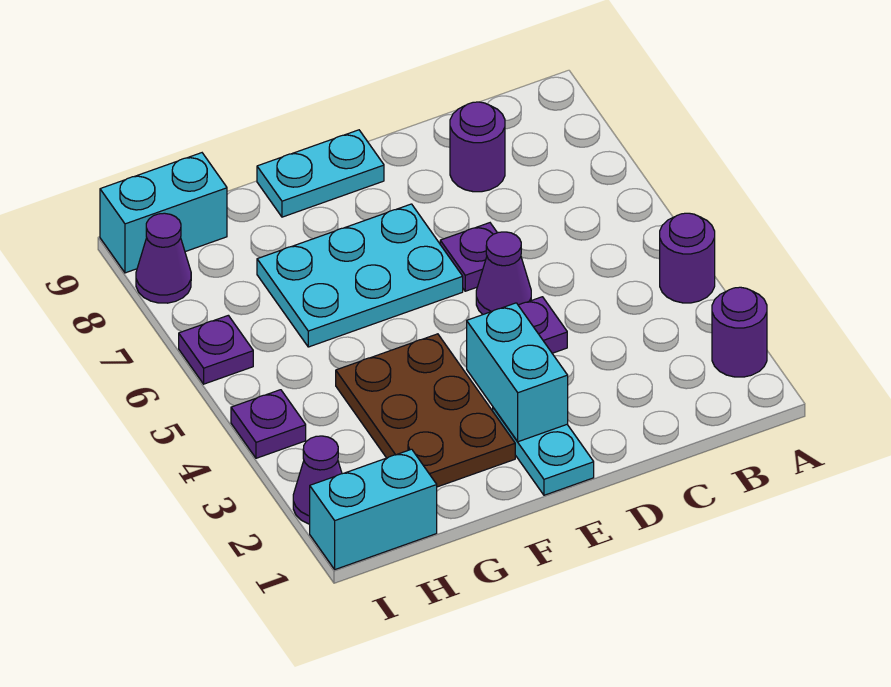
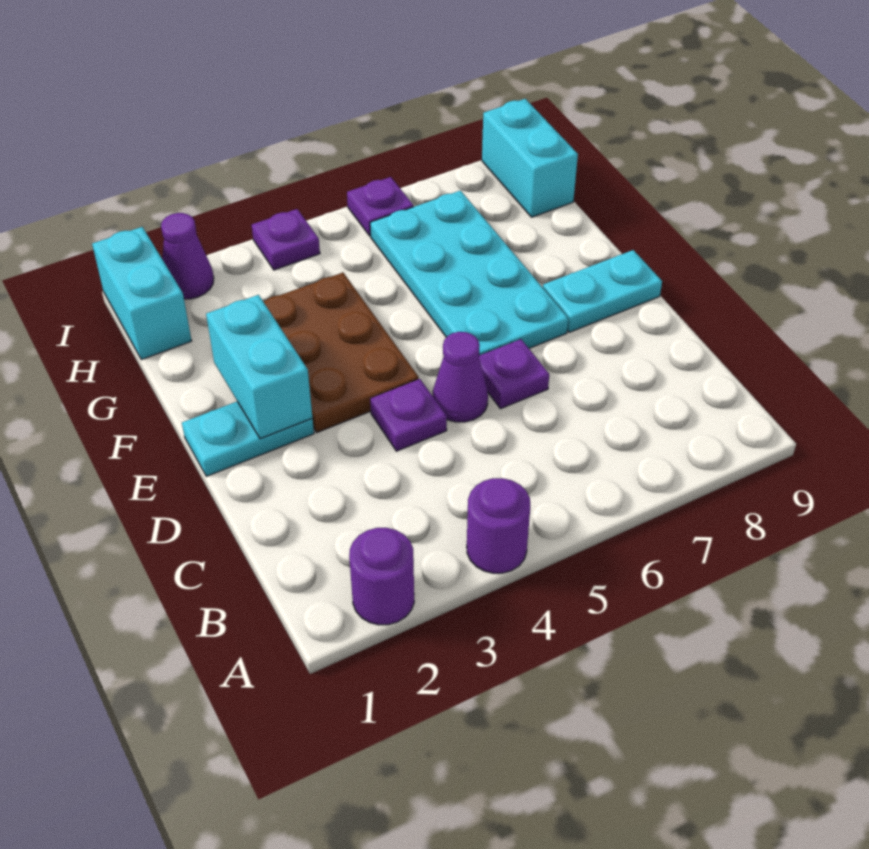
purple round brick C8 level 1 -> none
cyan brick E2:E3 level 2 -> cyan brick E2:F2 level 2
cyan plate E6:G7 level 1 -> cyan plate E6:H7 level 1
cyan plate E9:F9 level 1 -> cyan plate E8:E9 level 1
brown plate F2:G4 level 1 -> brown plate E3:G4 level 1
purple cone I8 level 1 -> none

